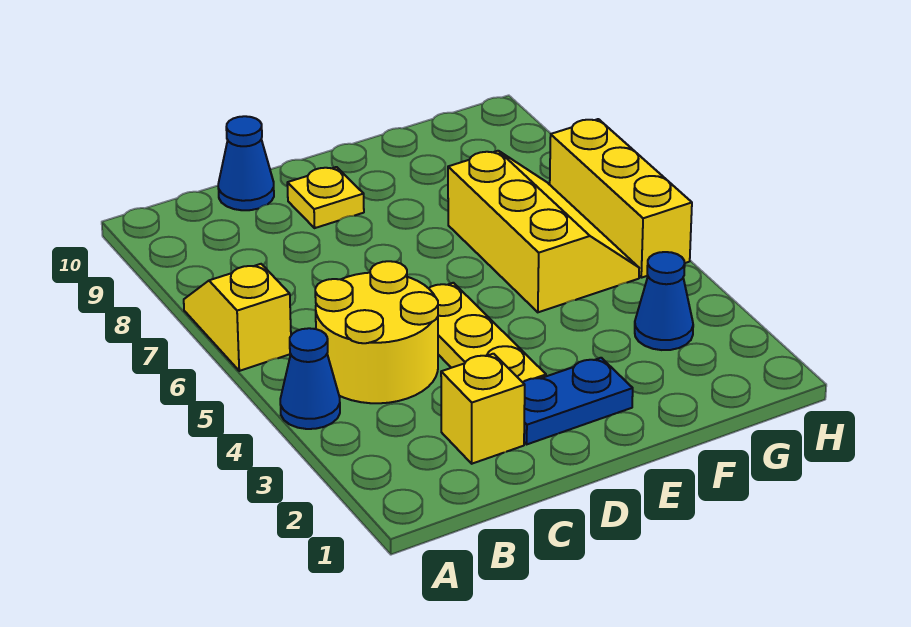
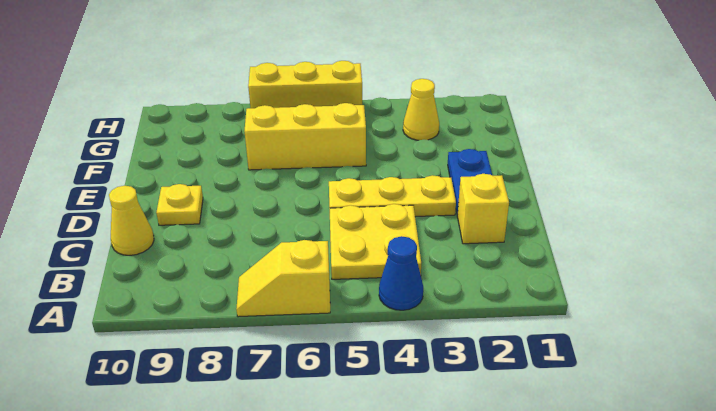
yellow round brick B4:C5 level 1 -> yellow plate B4:C5 level 1
blue cone C10 level 1 -> yellow cone C10 level 1
blue cone G3 level 1 -> yellow cone G3 level 1

